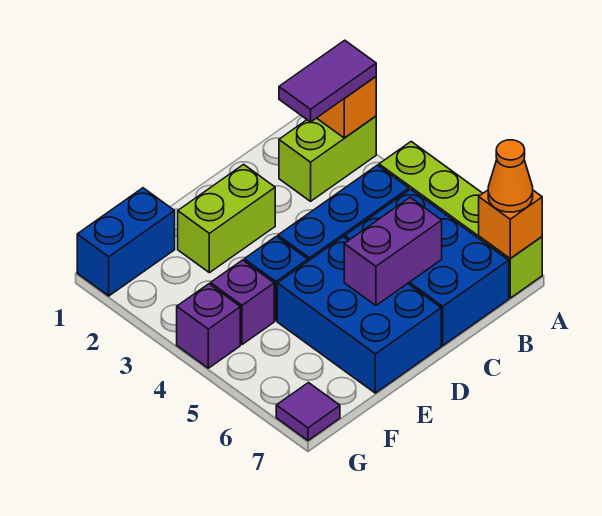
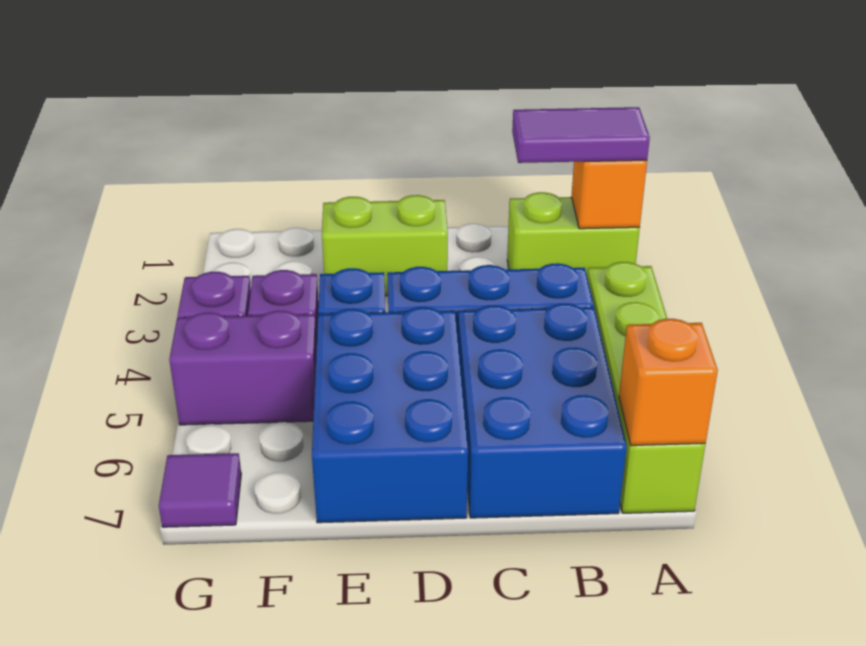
orange cone A7 level 3 -> none
purple brick C6:D6 level 2 -> purple brick F5:G5 level 1
blue brick F1:G1 level 1 -> none

